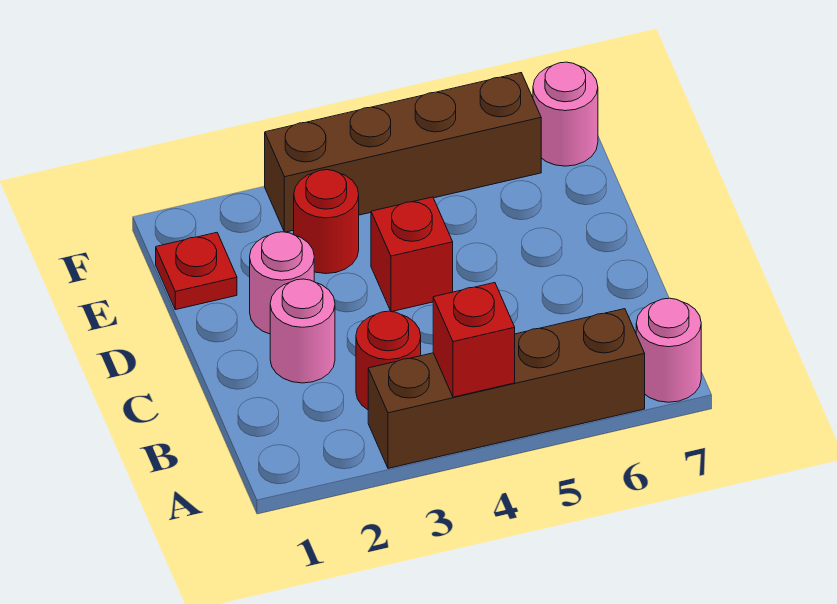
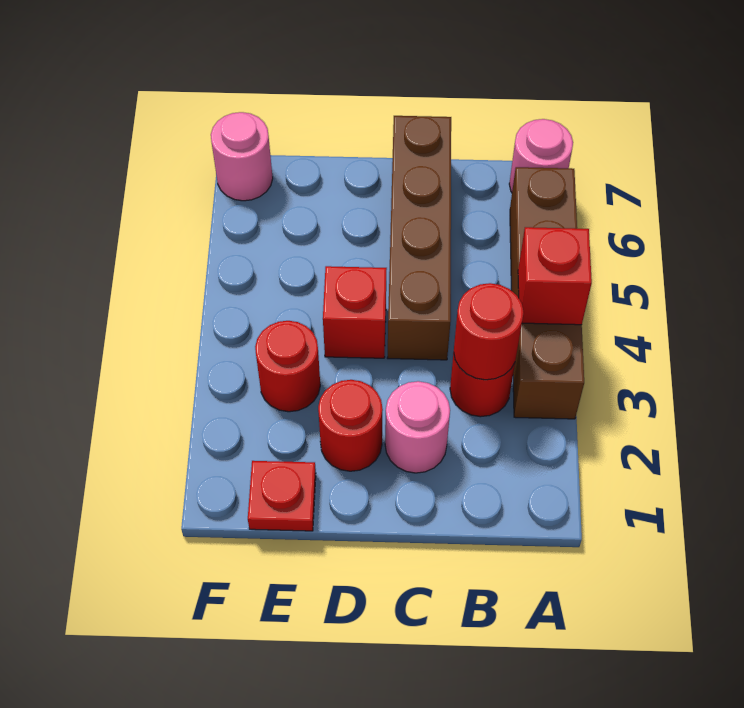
none -> red round brick B3 level 2
pink round brick D2 level 1 -> red round brick D2 level 1
brown brick F3:F6 level 1 -> brown brick C4:C7 level 1

